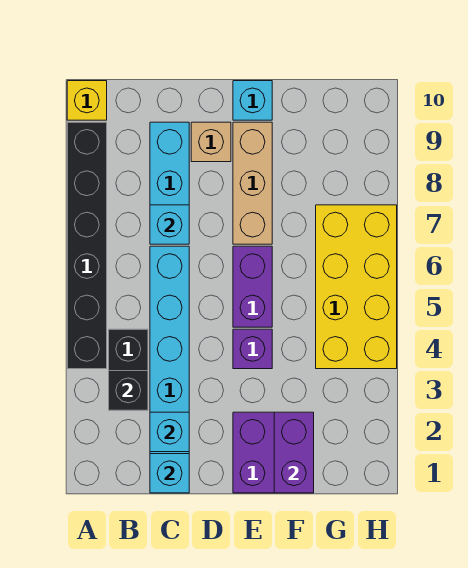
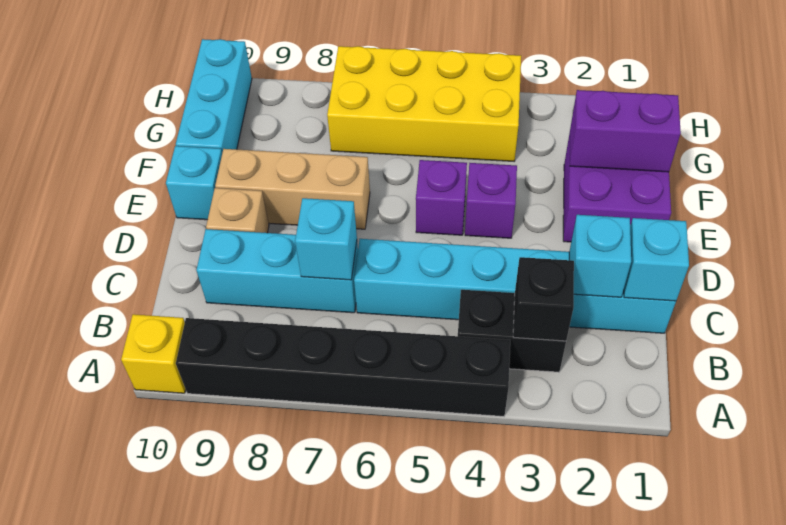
purple brick E5:E6 level 1 -> purple brick E5 level 1
none -> cyan brick F10:H10 level 1

